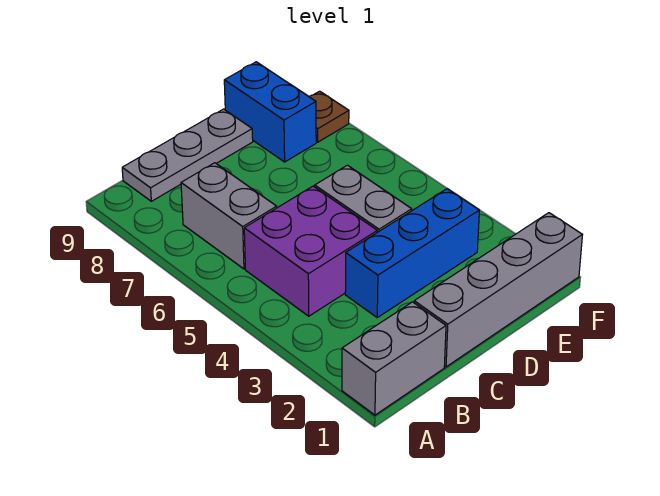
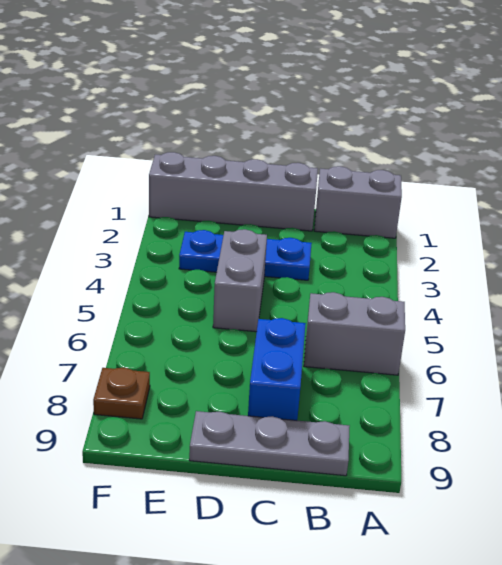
purple brick B4:C5 level 1 -> none
grey brick B6:B7 level 1 -> grey brick A6:B6 level 1
blue brick C3:E3 level 1 -> blue plate C3:E3 level 1
blue brick E8:E9 level 1 -> blue brick C7:C8 level 1

